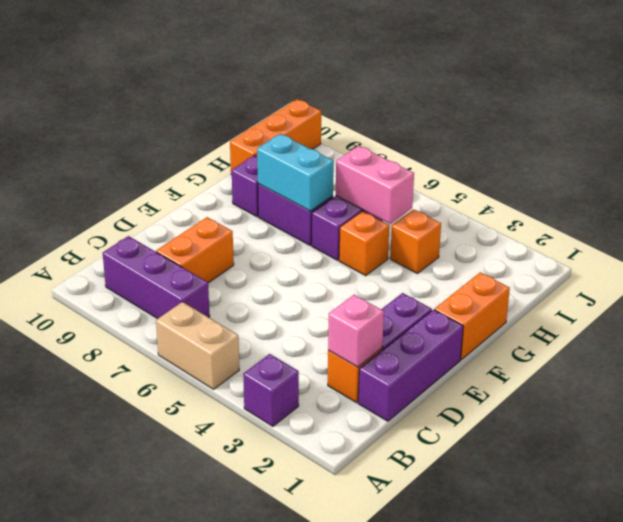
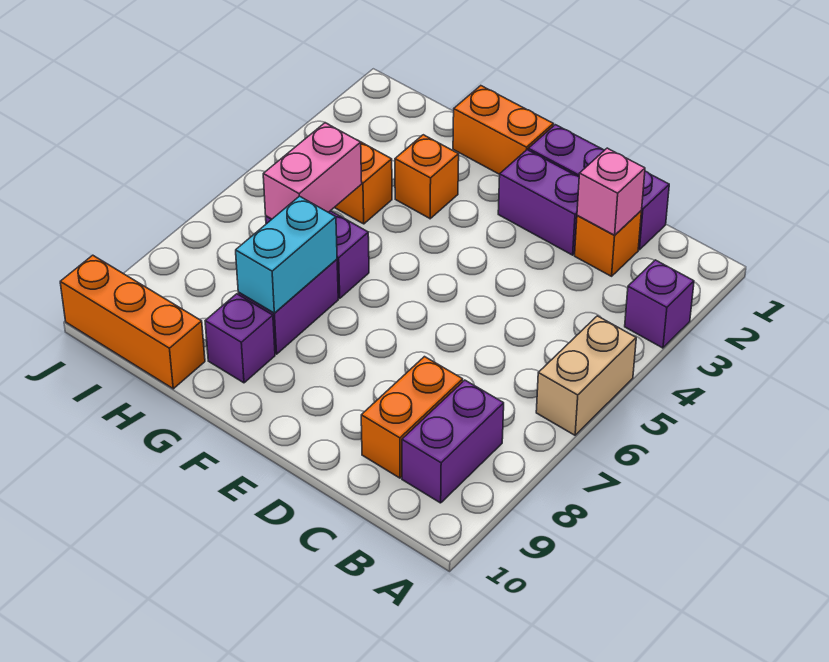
purple brick B7:B9 level 1 -> purple brick B8:B9 level 1
orange brick C8:D8 level 1 -> orange brick C8:C9 level 1
orange brick G5 level 1 -> orange brick G3 level 1

